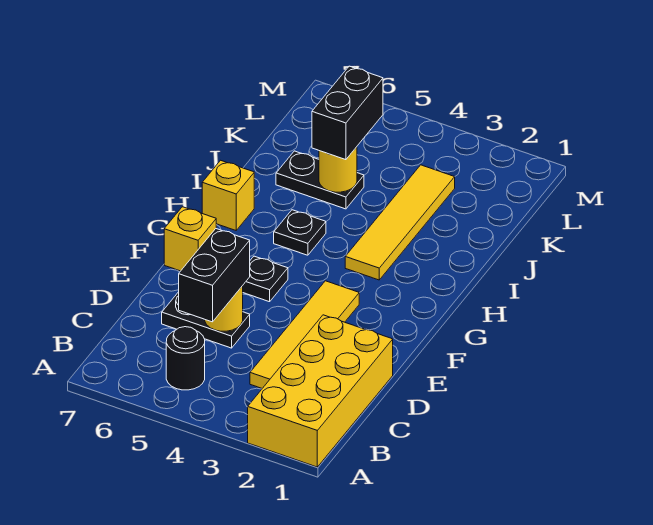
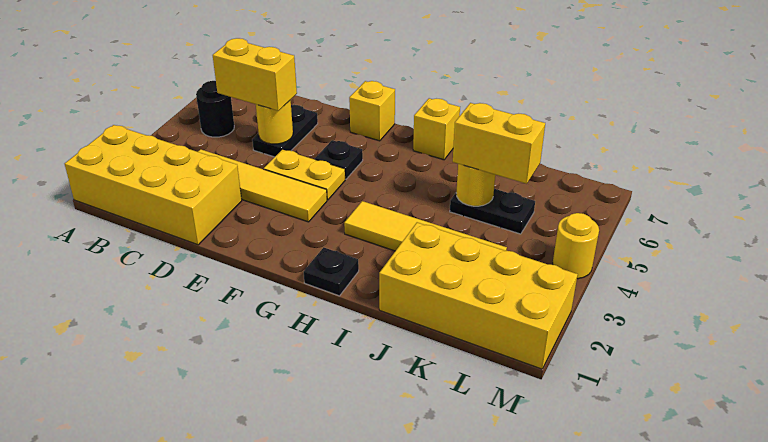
black brick C5:D5 level 3 -> yellow brick C5:D5 level 3
none -> yellow plate E4:F4 level 1
black plate H5 level 1 -> black plate H1 level 1
none -> yellow brick J1:M2 level 1
black plate J5:J6 level 1 -> black plate J5:K5 level 1
black brick J5:K5 level 3 -> yellow brick J5:K5 level 3
none -> yellow round brick M4 level 1

